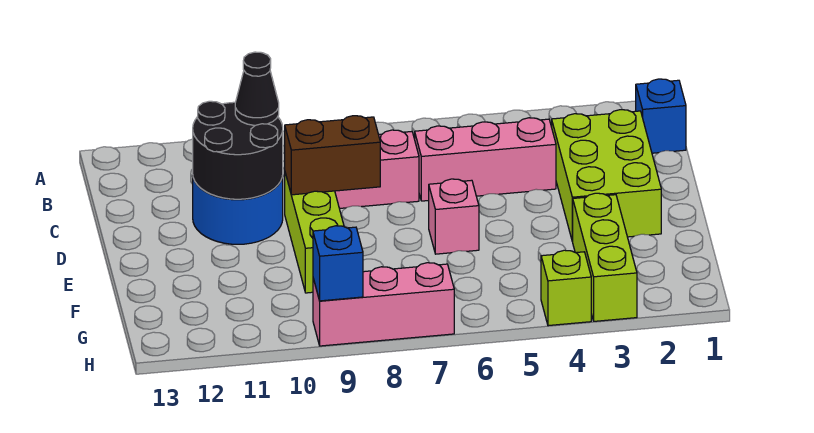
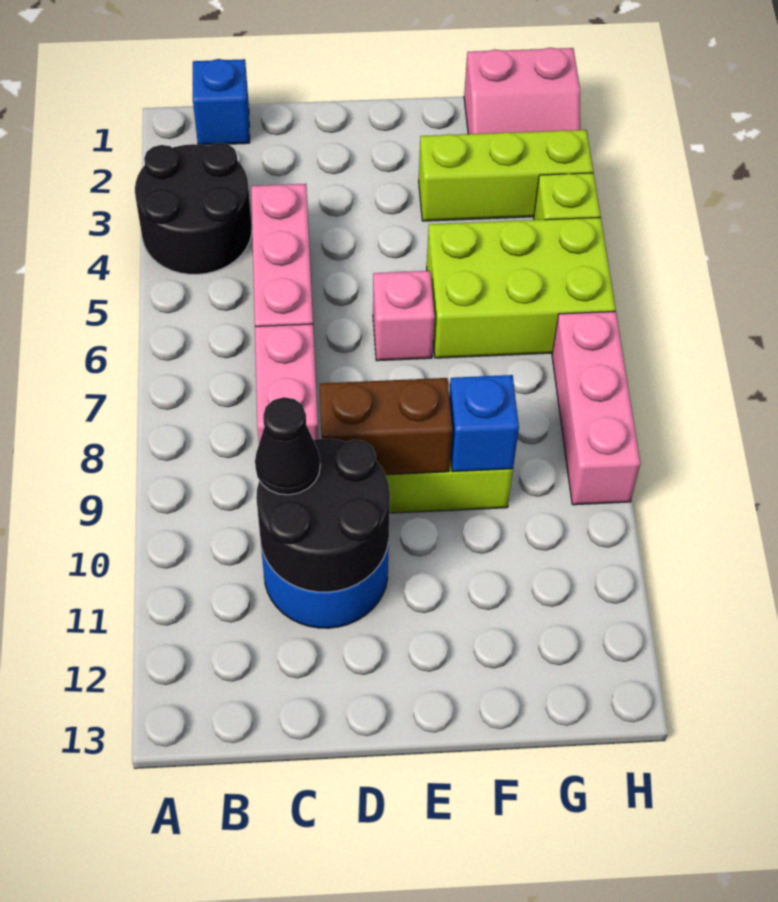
none -> black round brick A3:B4 level 1
lime brick C2:E3 level 1 -> lime brick F5:H6 level 1
brown brick D8:D9 level 2 -> brown brick D9:E9 level 2
none -> pink slope G1:H2 level 1 top 1
blue brick H9 level 2 -> blue brick F9 level 2

